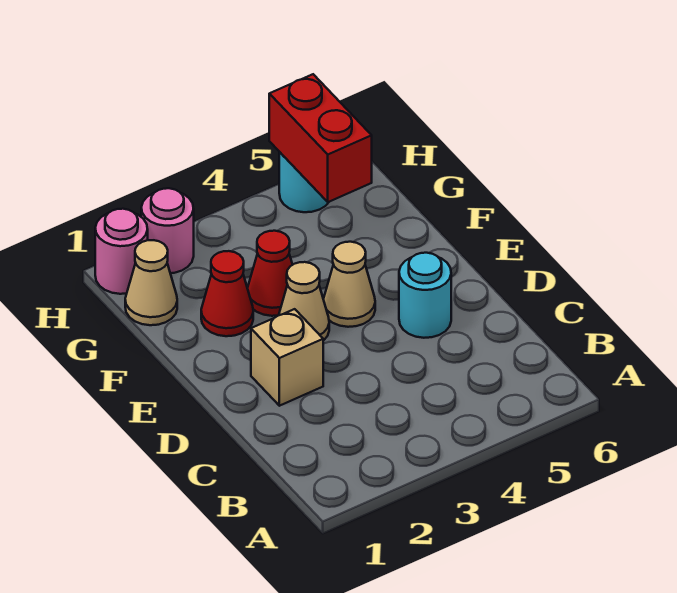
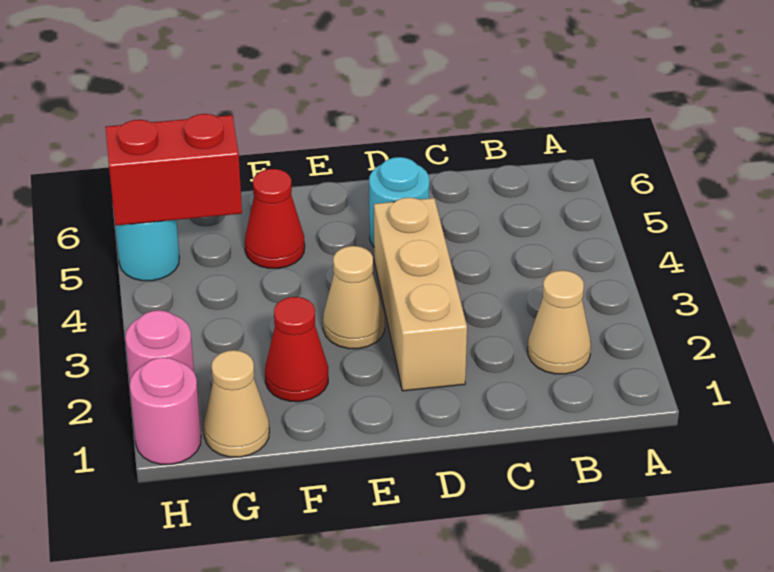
tan brick D2 level 1 -> tan brick D2:D4 level 1
tan cone E4 level 1 -> tan cone B2 level 1
red cone F3 level 1 -> red cone F5 level 1

